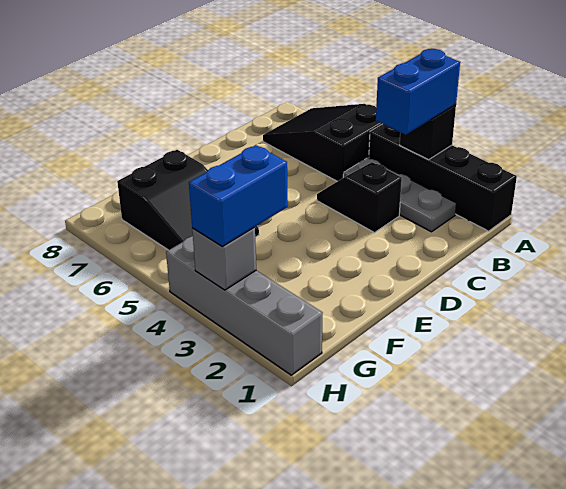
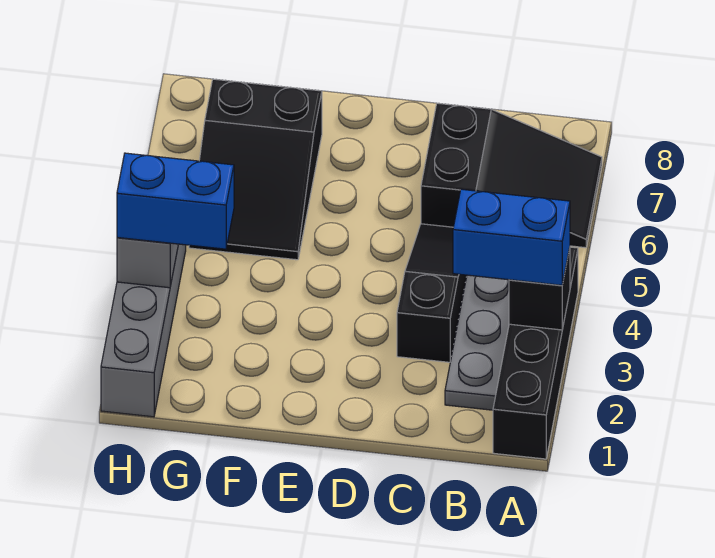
black slope A5:B7 level 1 top 5 -> black slope A6:C7 level 1 top C
black slope C3:C4 level 1 top 3 -> black slope C3:C5 level 1 top 3

